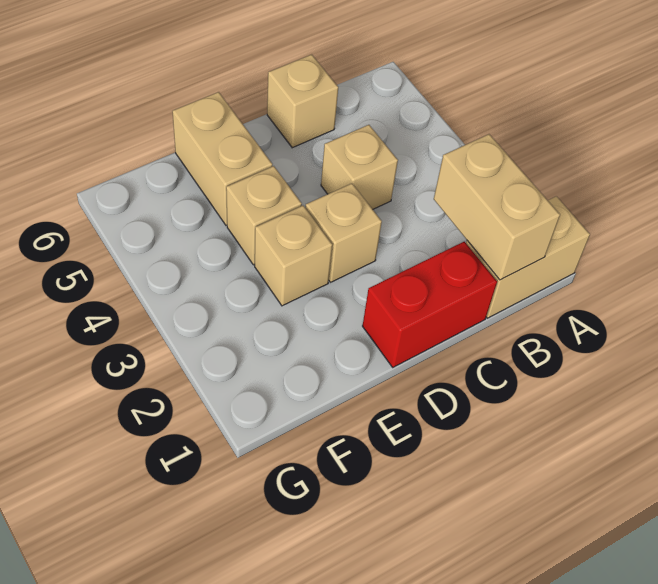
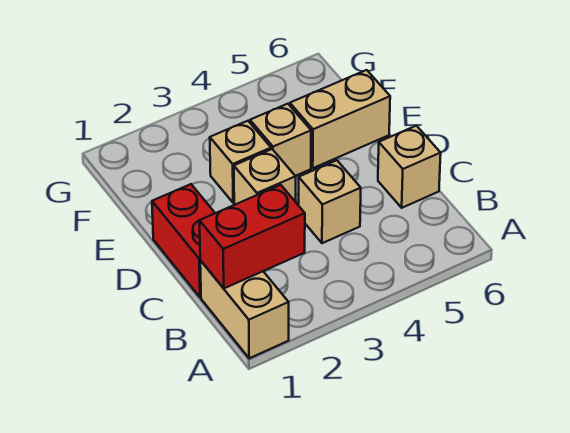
tan brick B1:B2 level 2 -> red brick B1:B2 level 2

